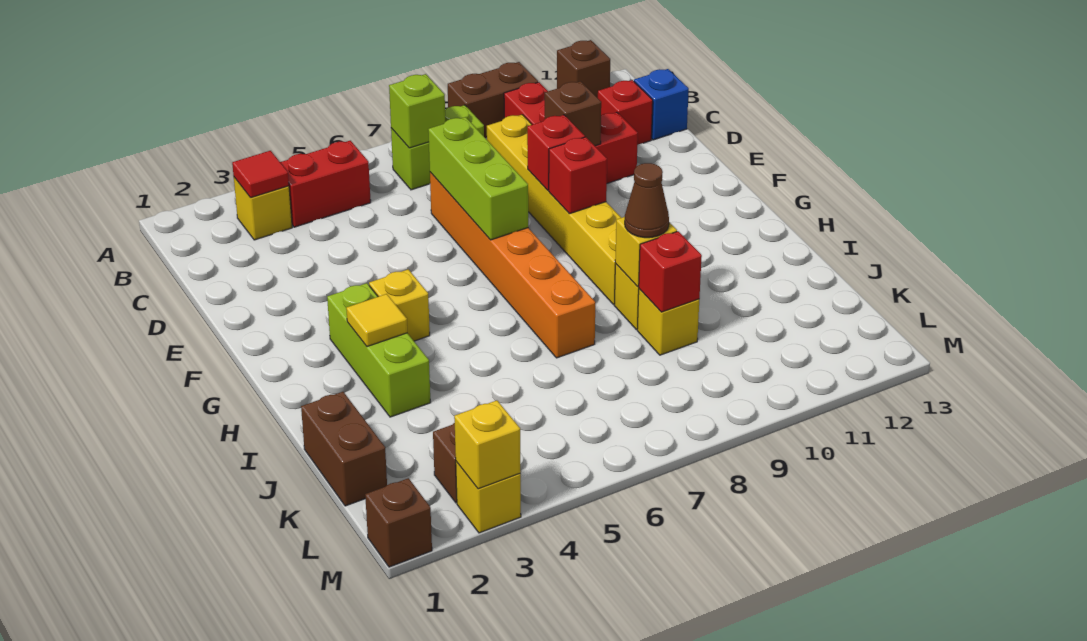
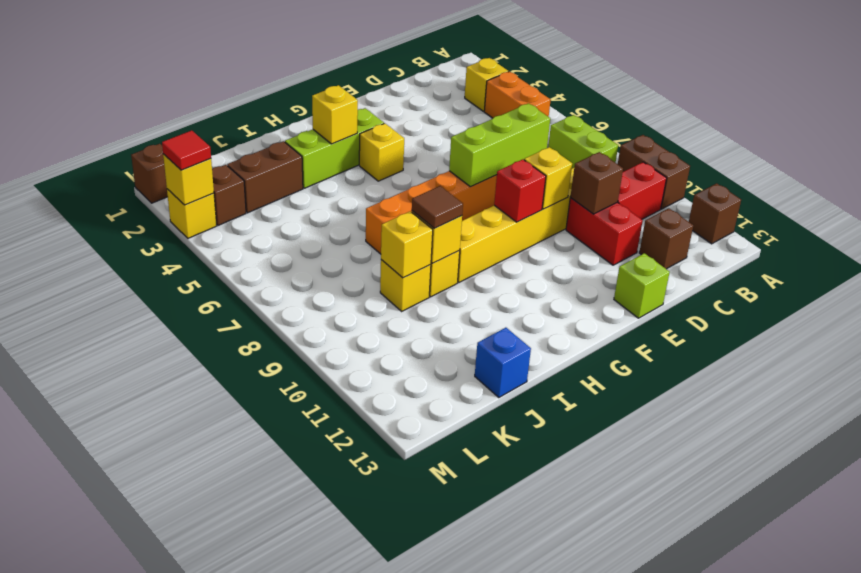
red tile B3 level 2 -> red tile M3 level 3
red brick B4:B5 level 1 -> orange brick B4:B5 level 1
lime brick B7 level 2 -> lime brick E13 level 1
red brick C12 level 1 -> brown brick C12 level 1
blue brick C13 level 1 -> blue brick J13 level 1
red brick E9 level 2 -> yellow brick E9 level 2
yellow tile H3 level 2 -> yellow brick H3 level 2
brown cone I9 level 3 -> brown tile I9 level 3
brown brick J1:K1 level 1 -> brown brick J3:K3 level 1
red brick J9 level 2 -> yellow brick J9 level 2

